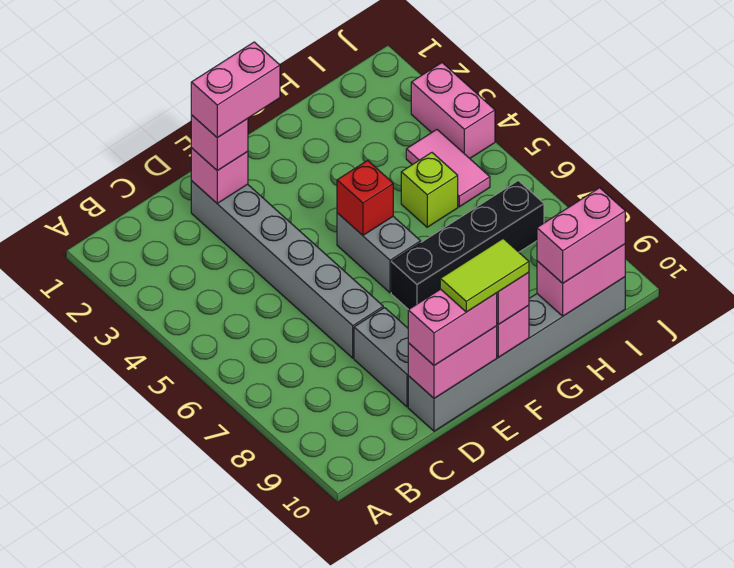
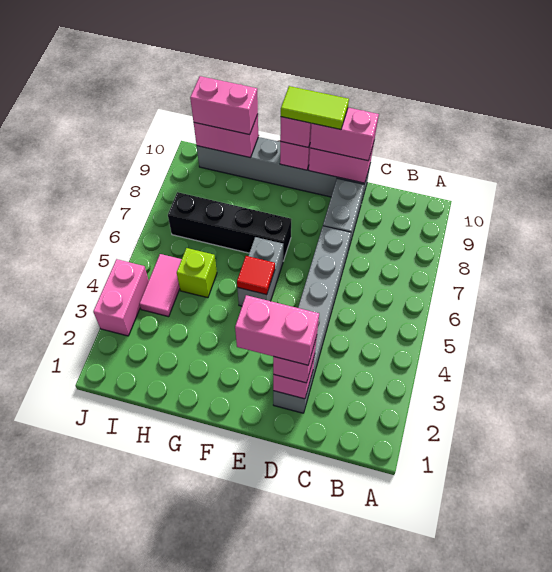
red brick F5 level 2 -> red tile F5 level 2

